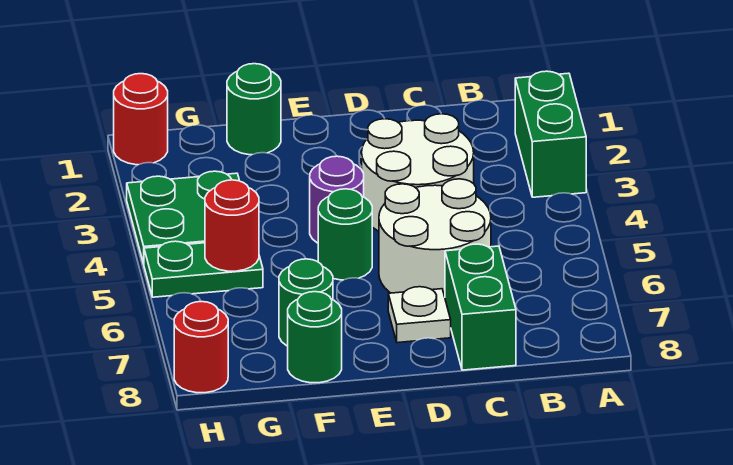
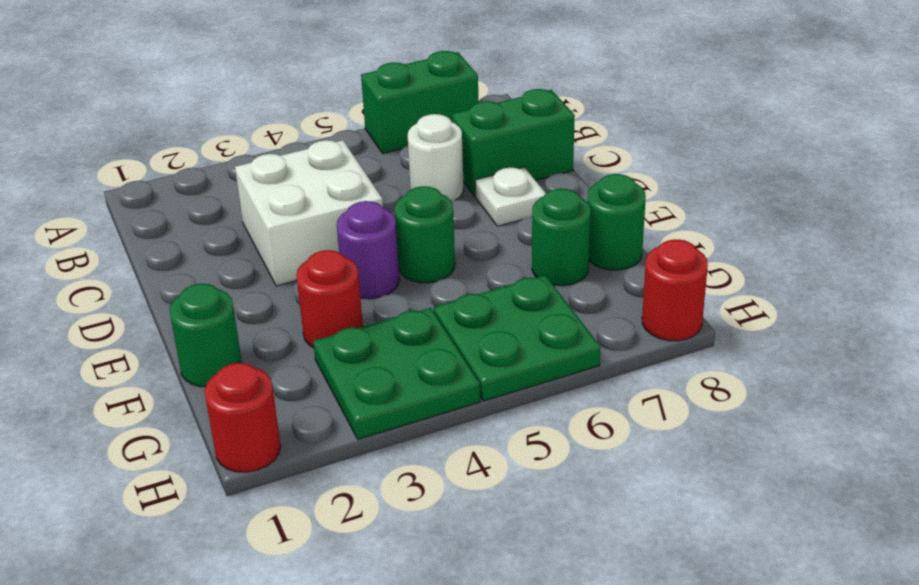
green brick A2:A3 level 1 -> green brick A6:A7 level 1
white round brick C3:D4 level 1 -> white brick C3:D4 level 1
white round brick C5:D6 level 1 -> white round brick C6 level 1
green plate G5:H5 level 1 -> green plate G5:H6 level 1
red round brick G5 level 2 -> red round brick F3 level 1

